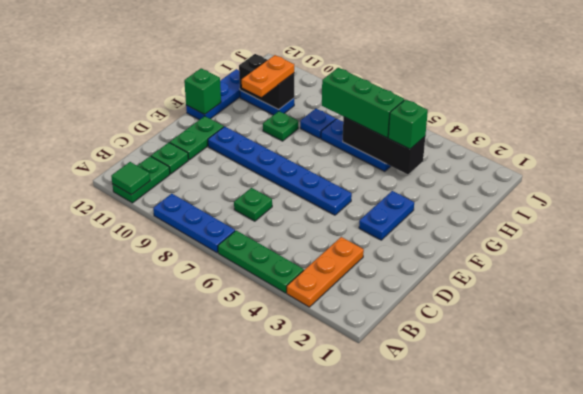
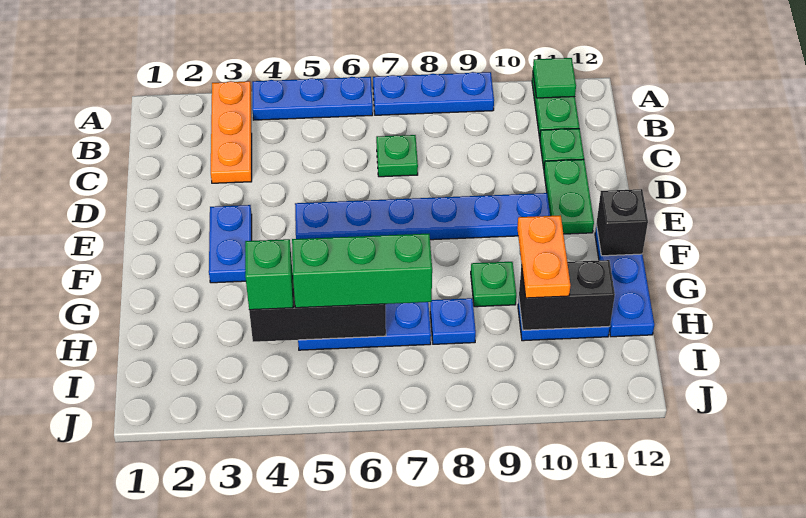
green plate A4:A6 level 1 -> blue plate A4:A6 level 1
green brick F12 level 2 -> black brick F12 level 2

